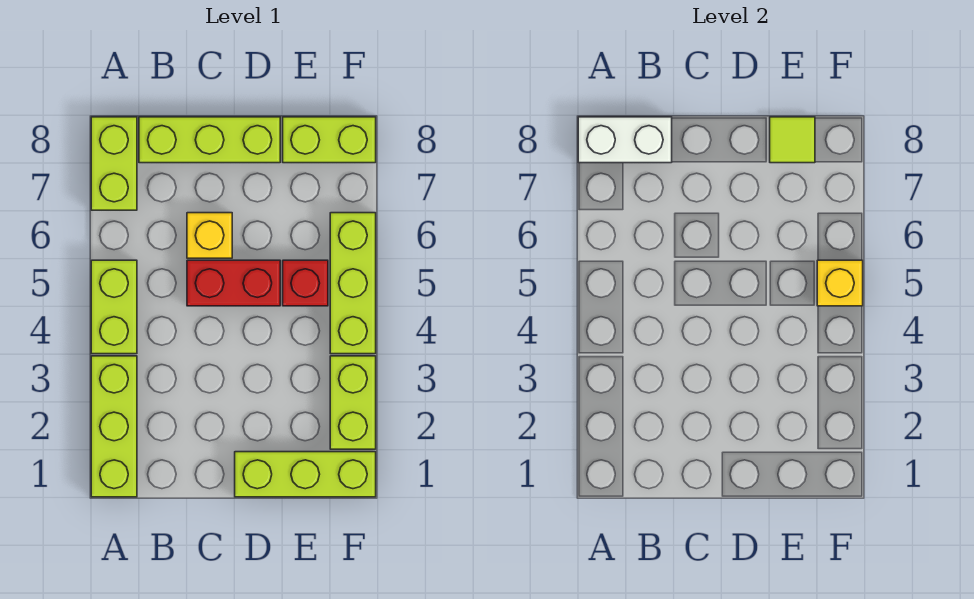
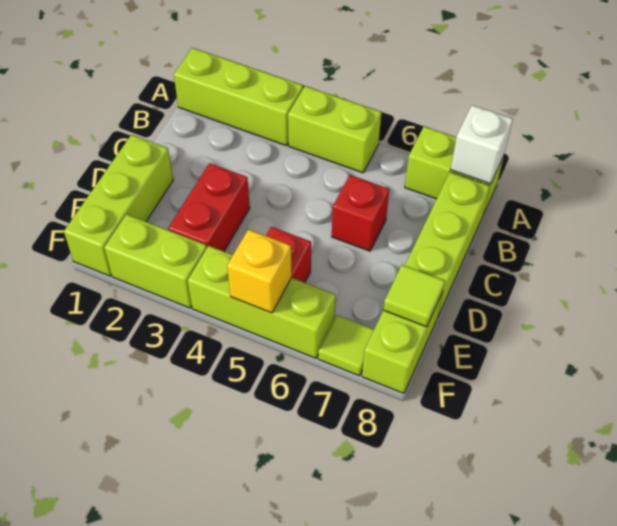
white brick A8:B8 level 2 -> white brick A8 level 2
red brick C5:D5 level 1 -> red brick D3:E3 level 1
yellow brick C6 level 1 -> red brick C6 level 1
none -> lime tile F7 level 1

